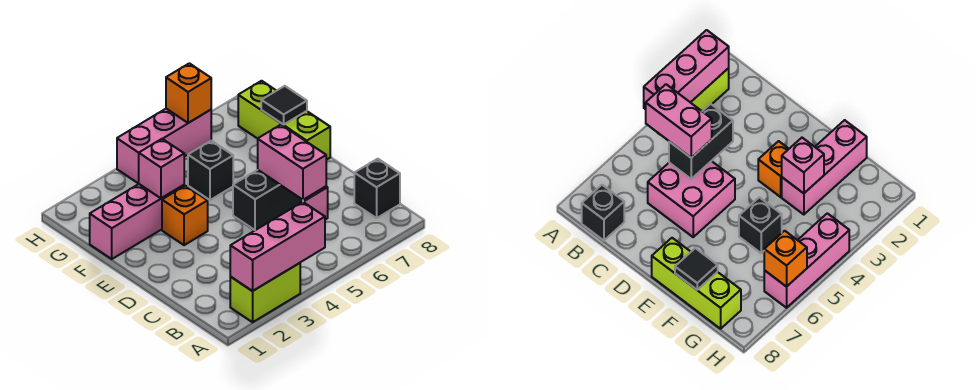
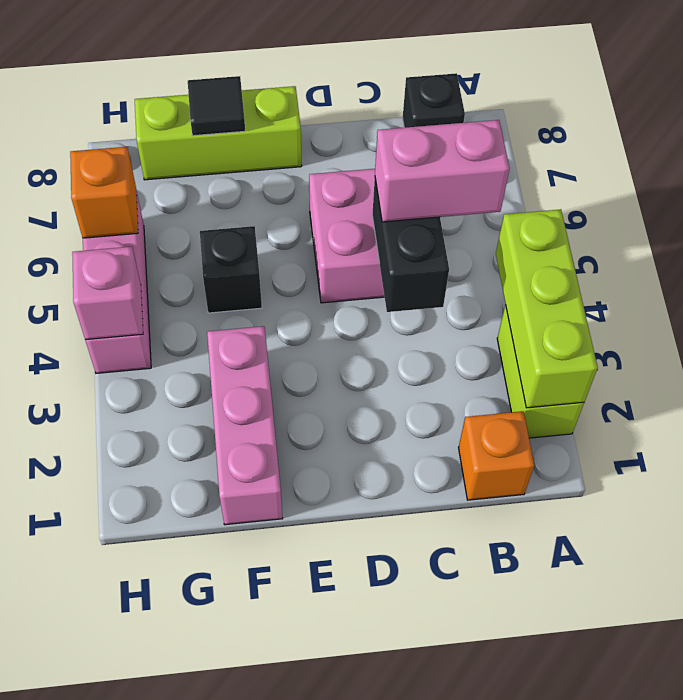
pink brick A2:A4 level 2 -> lime brick A2:A4 level 2
orange brick E3 level 1 -> orange brick B1 level 1
pink brick F3 level 2 -> pink brick H4 level 2

